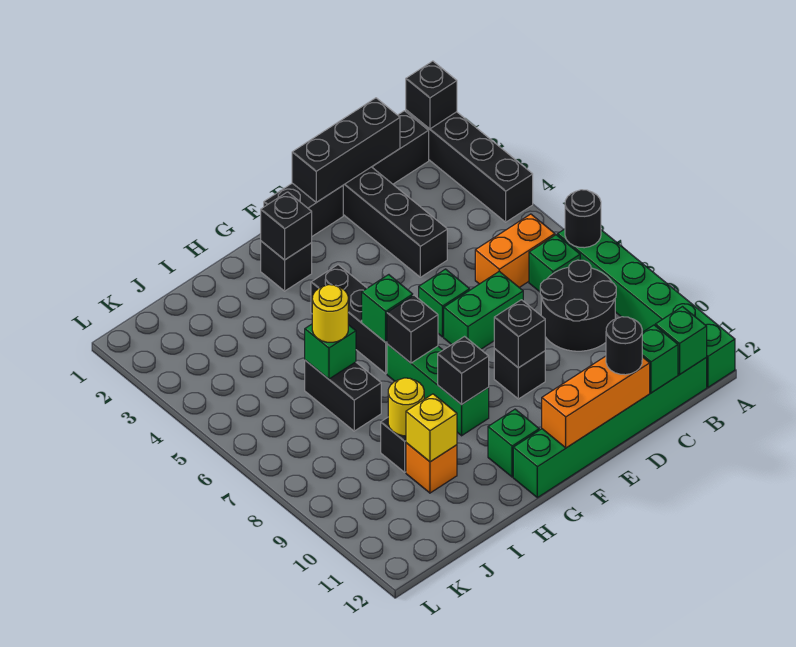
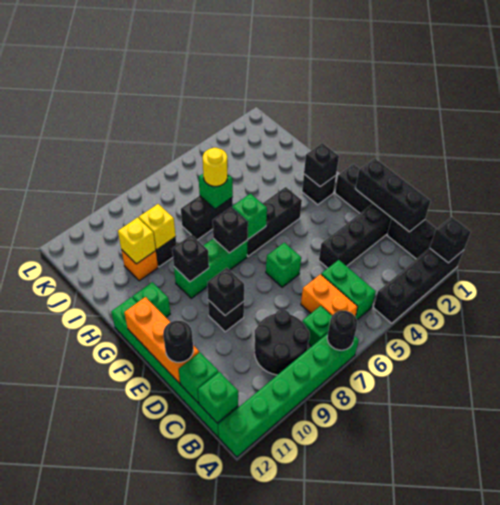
green brick D7:E7 level 1 -> green brick B5:C5 level 1
yellow round brick I9 level 2 -> yellow brick I9 level 2

